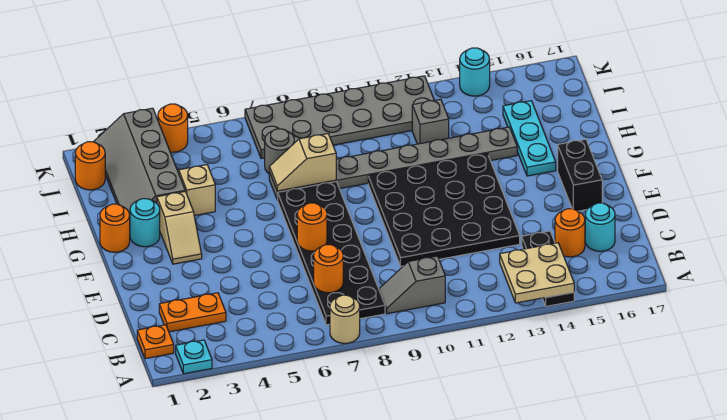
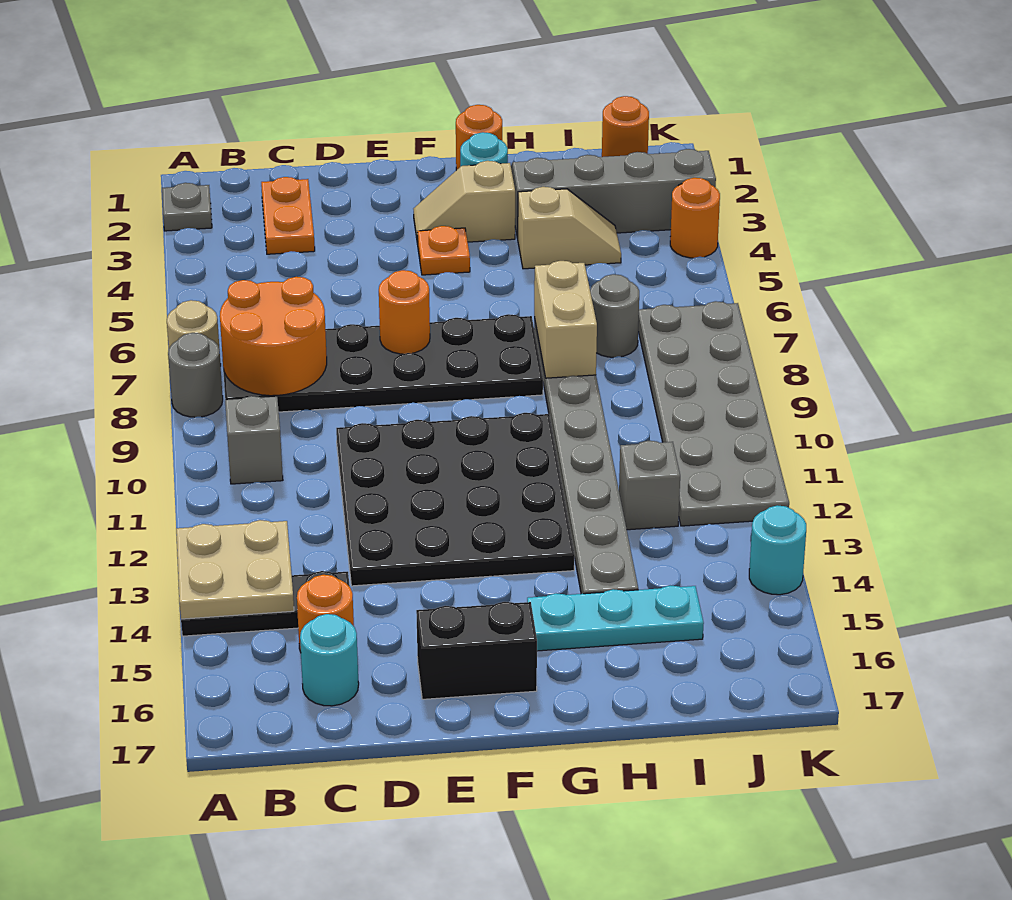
cyan plate A2 level 1 -> grey plate A2 level 1
none -> grey round brick A8 level 1
orange plate B1 level 1 -> orange plate F4 level 1
orange round brick C7 level 2 -> orange round brick B7:C8 level 2
tan slope H7:H8 level 2 top 8 -> tan brick H7:H8 level 2

